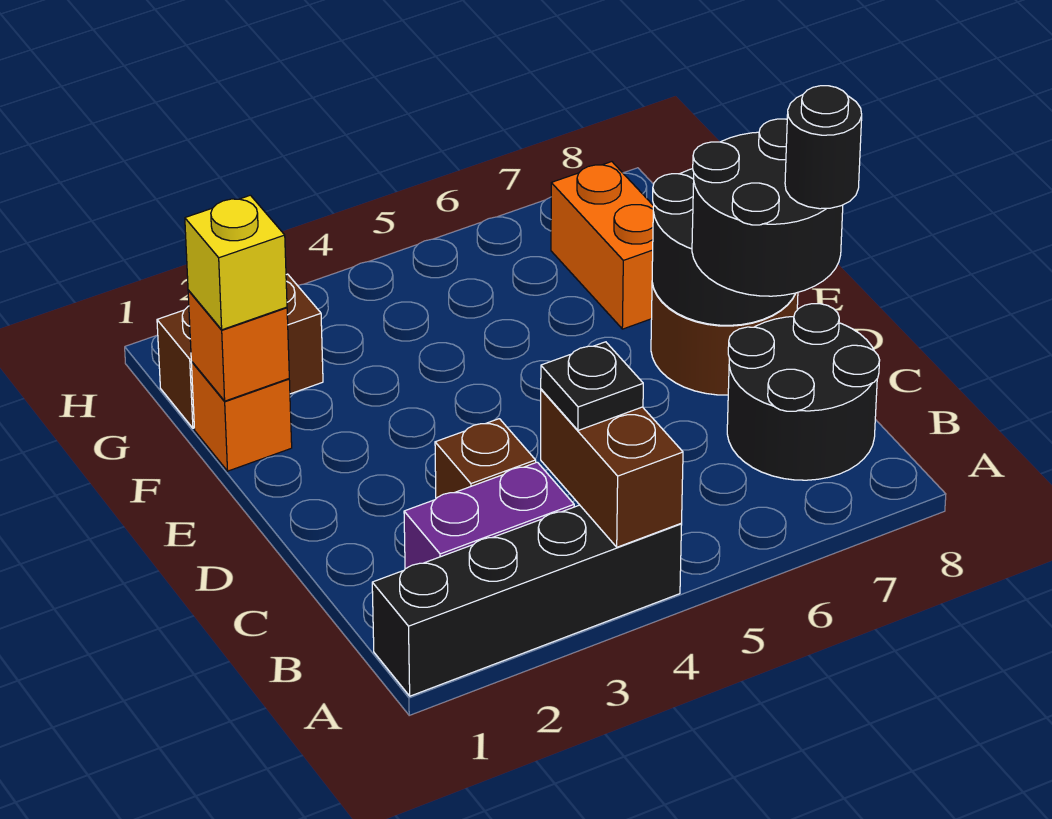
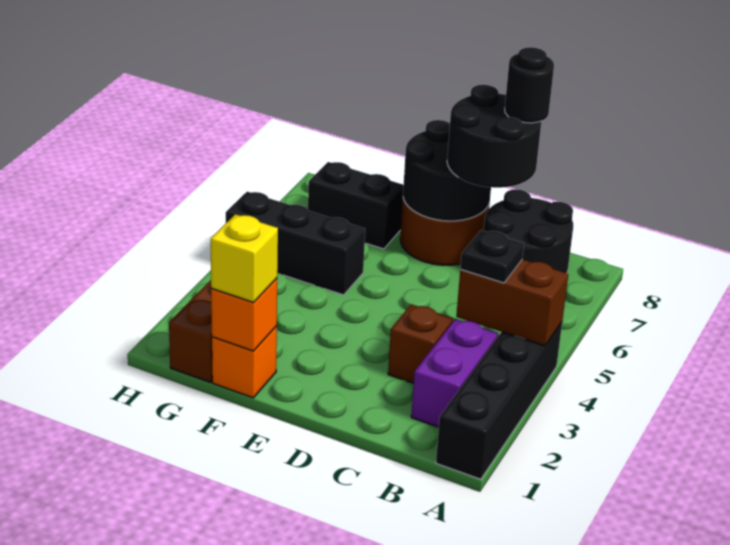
none -> black brick F5:H5 level 1
orange brick F7:G7 level 1 -> black brick F7:G7 level 1

